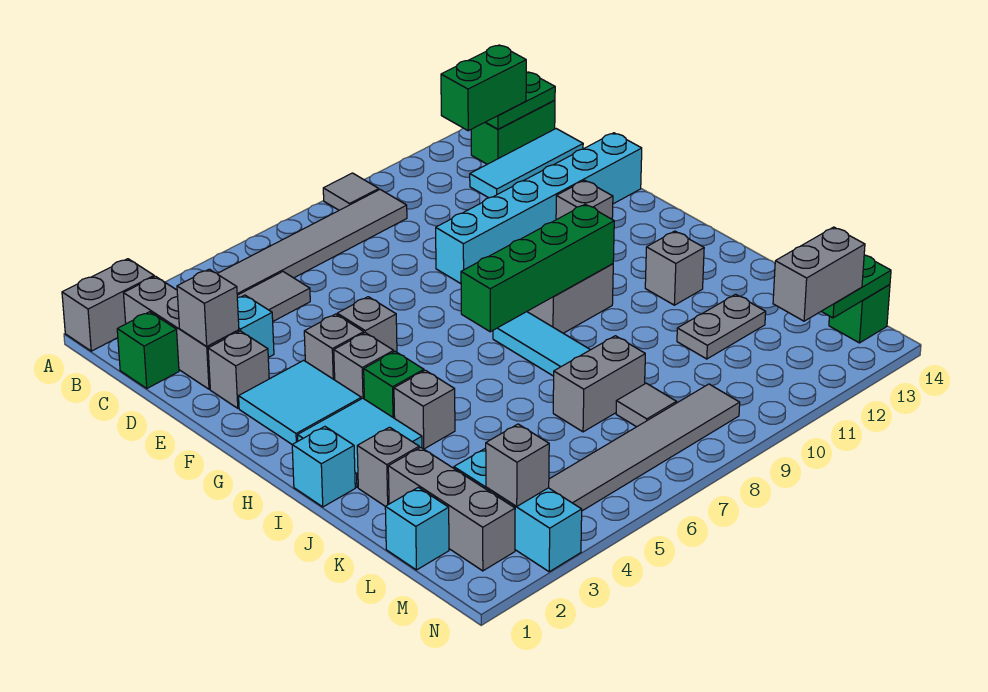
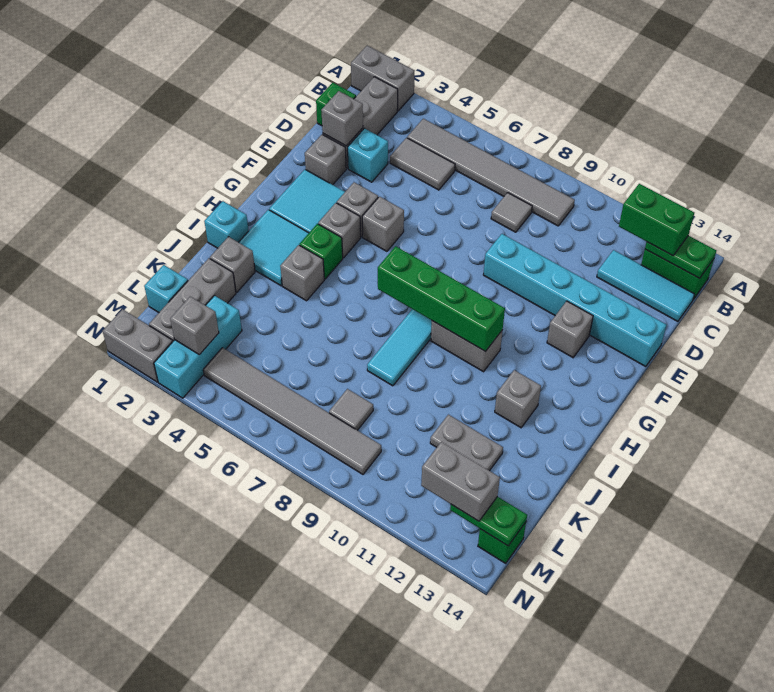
grey tile A9 level 1 -> grey tile C8 level 1
grey brick K7:K8 level 1 -> grey brick N1:N2 level 1

